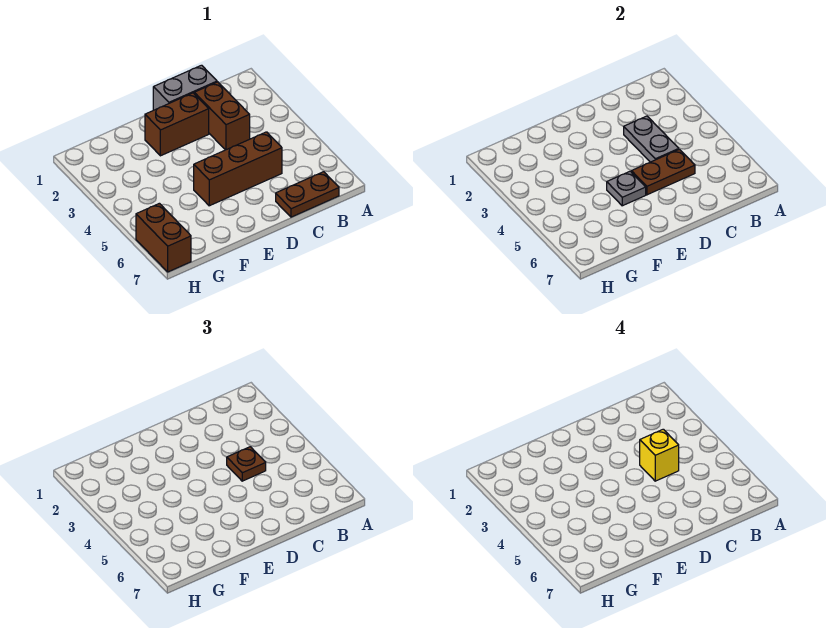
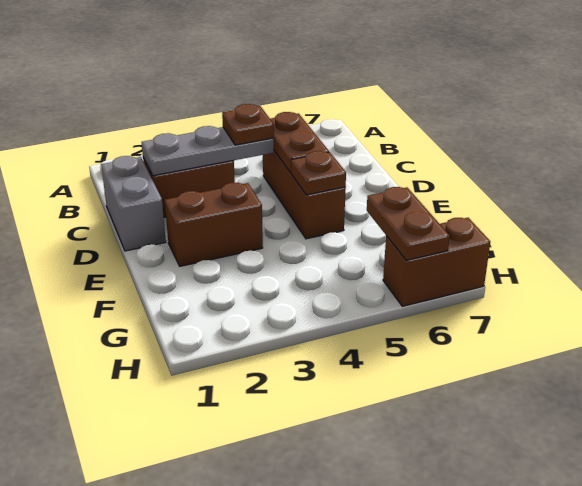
brown plate B7:C7 level 1 -> brown plate G6:H6 level 2
grey plate C3:C4 level 2 -> grey plate C2:C4 level 2
yellow brick C4 level 4 -> none
brown brick D2:E2 level 1 -> brown brick E2:E3 level 1
grey plate E5 level 2 -> brown plate E5 level 2

